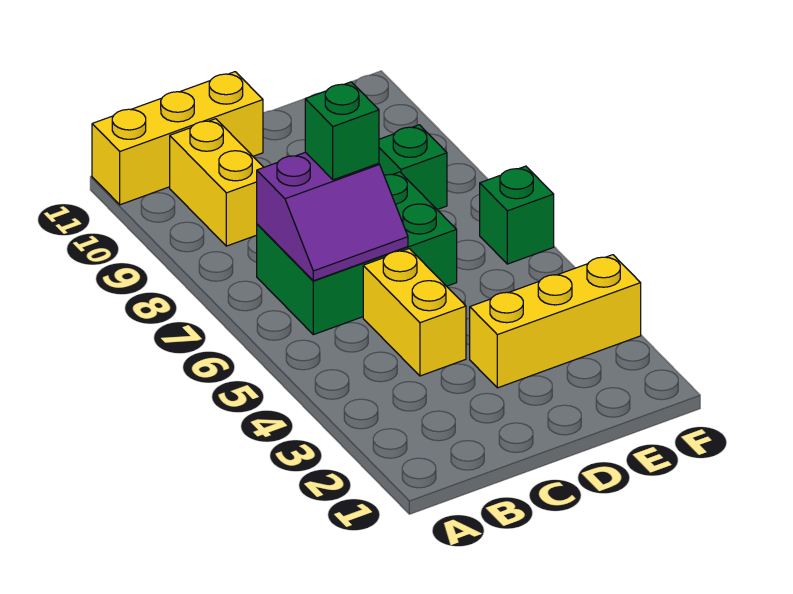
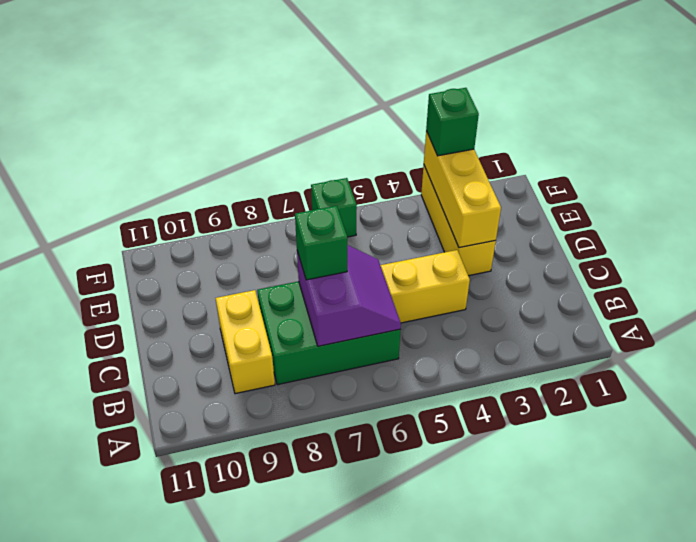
yellow brick A11:C11 level 1 -> yellow brick D3:F3 level 2
green brick B6:D7 level 1 -> green brick B6:C8 level 1
yellow brick B9:B10 level 1 -> yellow brick B9:C9 level 1
green brick E8 level 1 -> green brick F3 level 3

